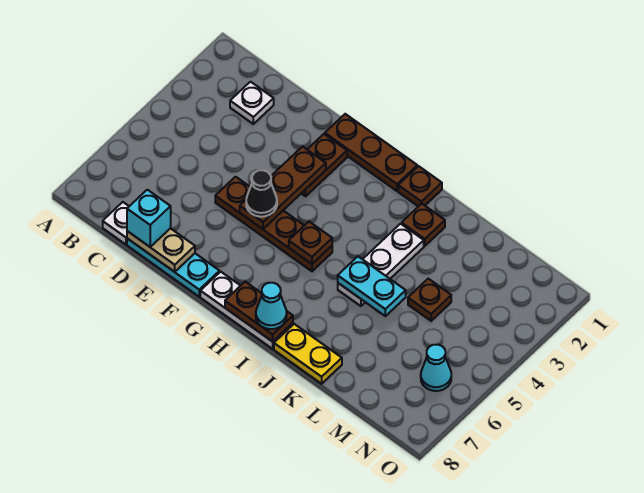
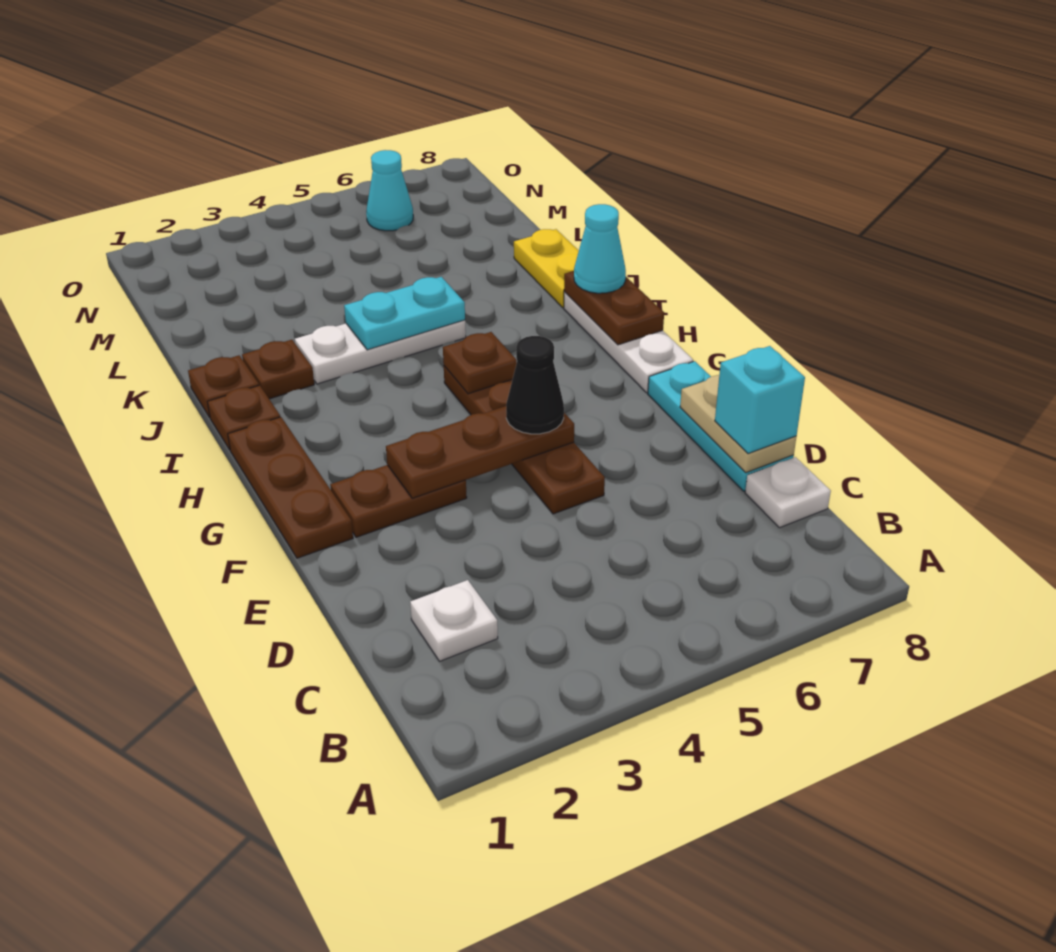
cyan plate J5:K5 level 2 -> cyan plate J4:J5 level 2
brown plate L4 level 1 -> brown plate J1 level 1

